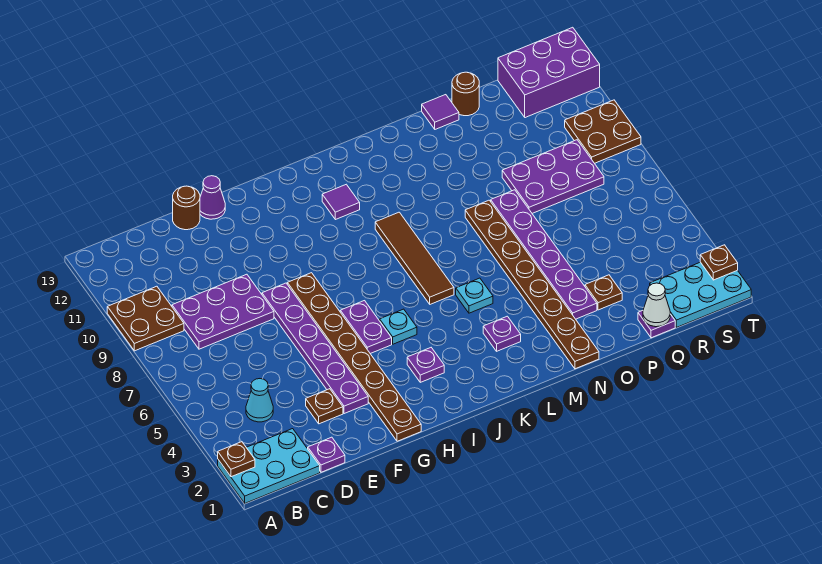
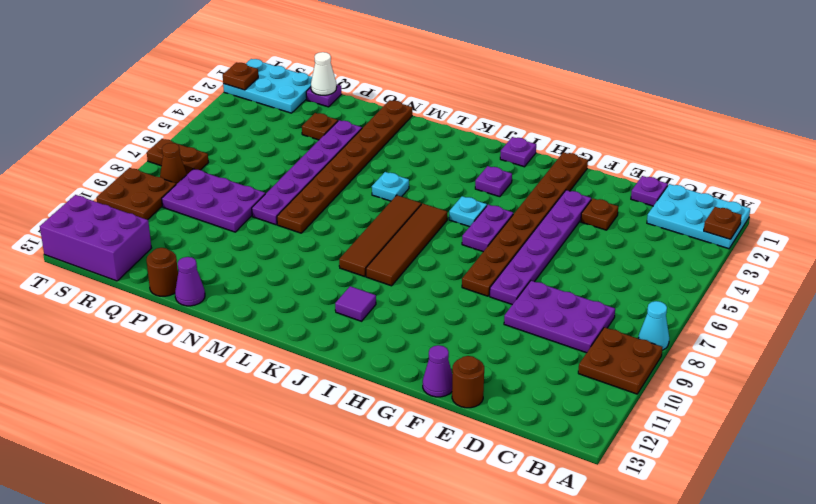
cyan cone C4 level 1 -> cyan cone A8 level 1
none -> brown tile J6:J9 level 1
purple plate L3 level 1 -> purple plate I1 level 1
purple tile O13 level 1 -> purple cone O13 level 1
none -> brown plate S7:T7 level 1
none -> brown cone S8 level 1

